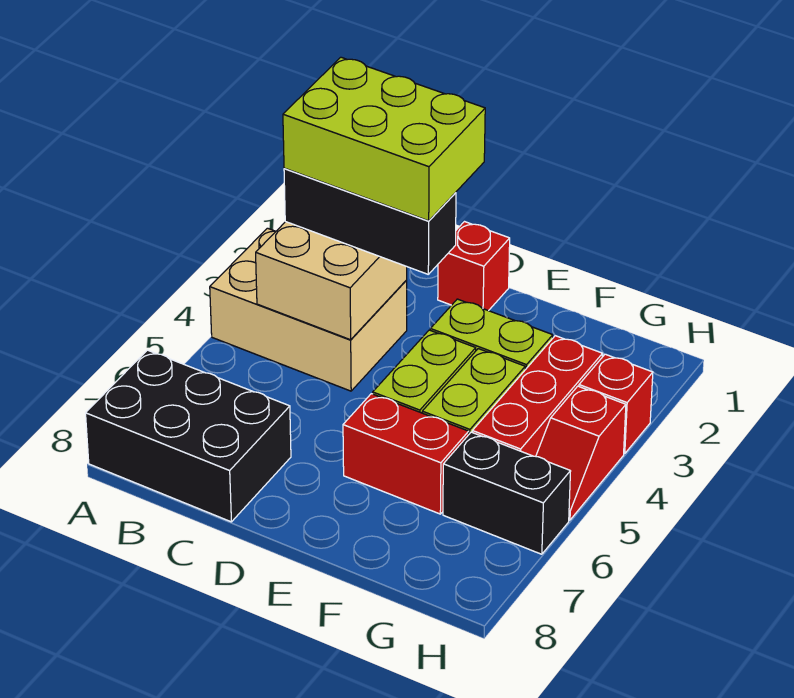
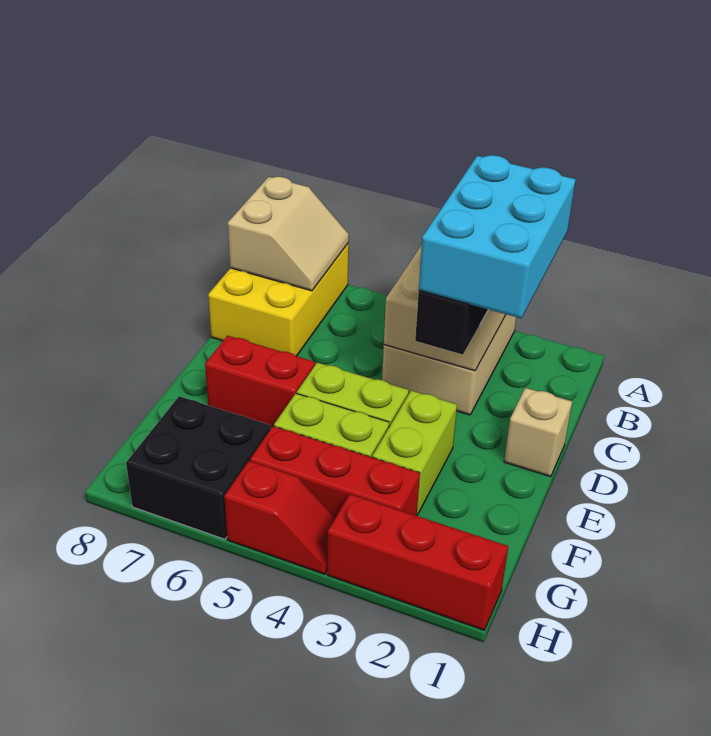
black brick A7:C8 level 1 -> yellow brick A7:C8 level 1
none -> tan slope A7:B8 level 2 top 8
lime brick B2:D3 level 4 -> cyan brick B2:D3 level 4
red brick D1 level 1 -> tan brick D1 level 1
red brick E6:F6 level 1 -> red brick E6:E7 level 1
black brick G6:H6 level 1 -> black brick G6:H7 level 1
red brick H3 level 1 -> red brick H1:H3 level 1
red slope H4:H5 level 1 top 4 -> red slope H4:H5 level 1 top 5

